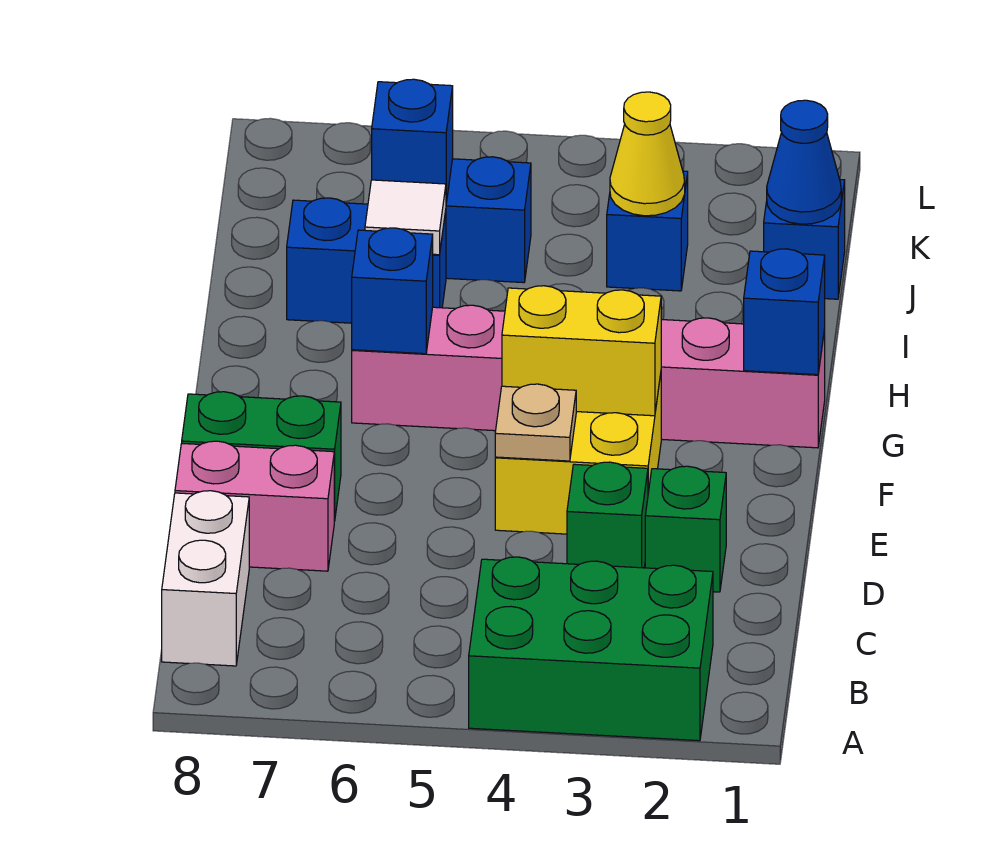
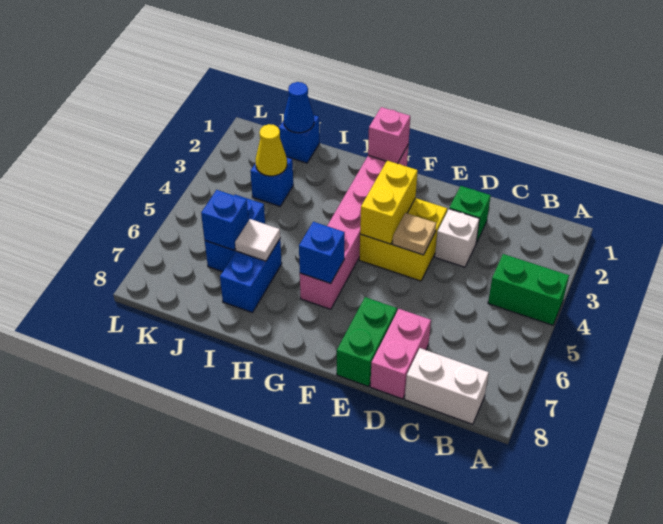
green brick A2:B4 level 1 -> green brick A4:B4 level 1
green brick D3 level 1 -> white brick D3 level 1
blue brick G1 level 2 -> pink brick G1 level 2

